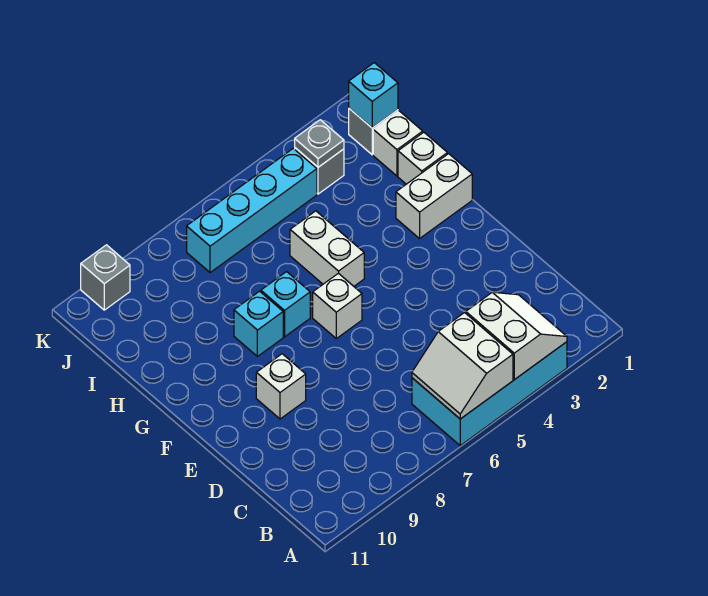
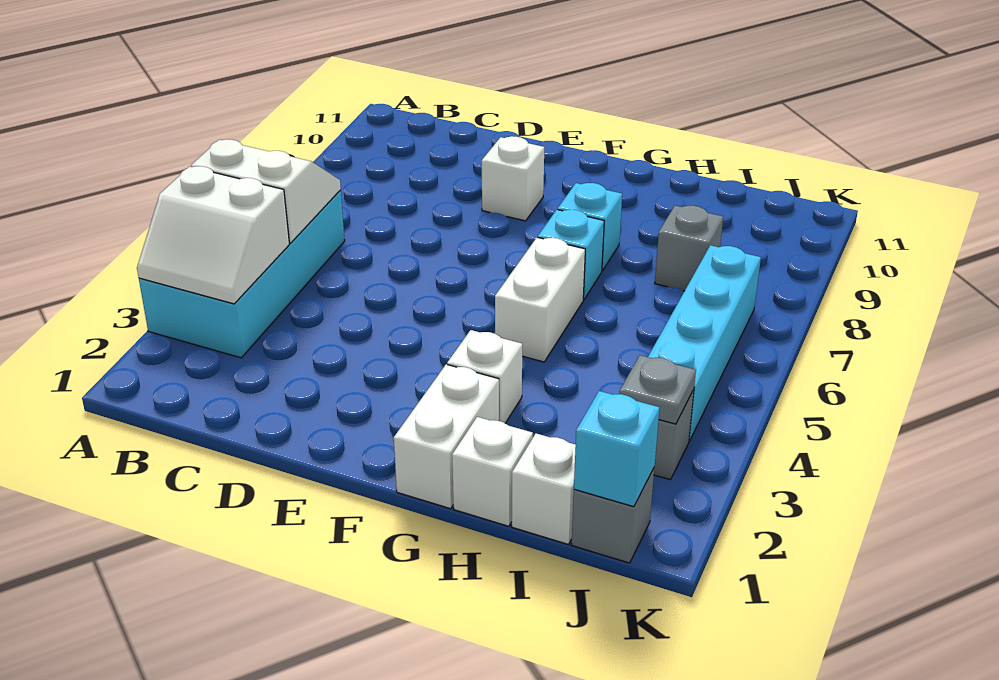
white brick F6 level 1 -> white brick G3 level 1
white brick G5:H5 level 1 -> white brick G5:G6 level 1
grey brick K10 level 1 -> grey brick I8 level 1

